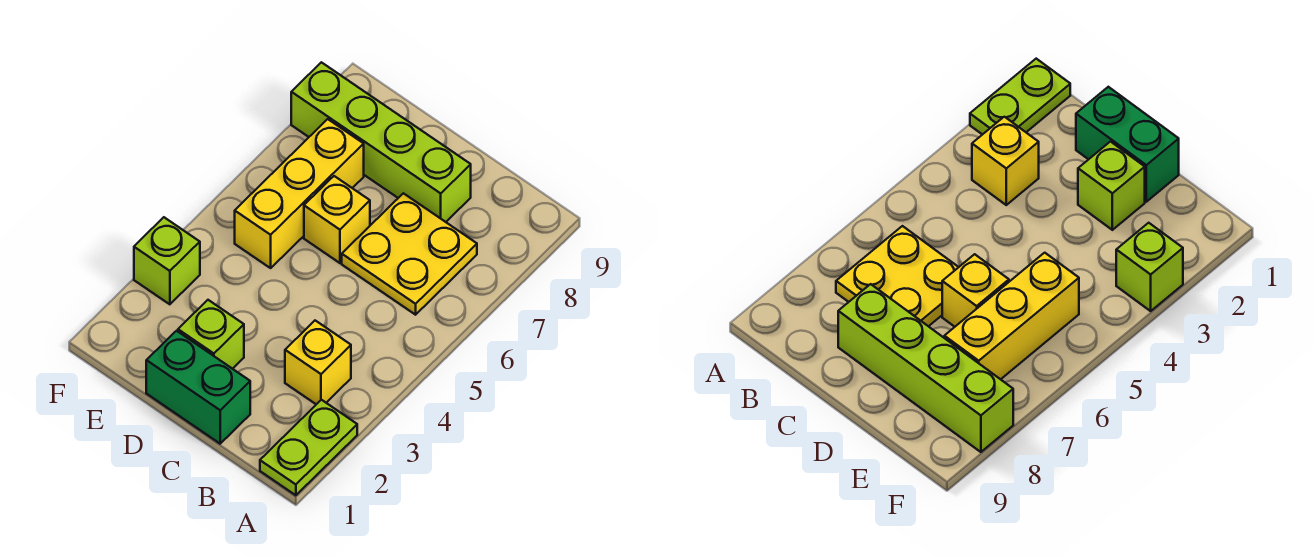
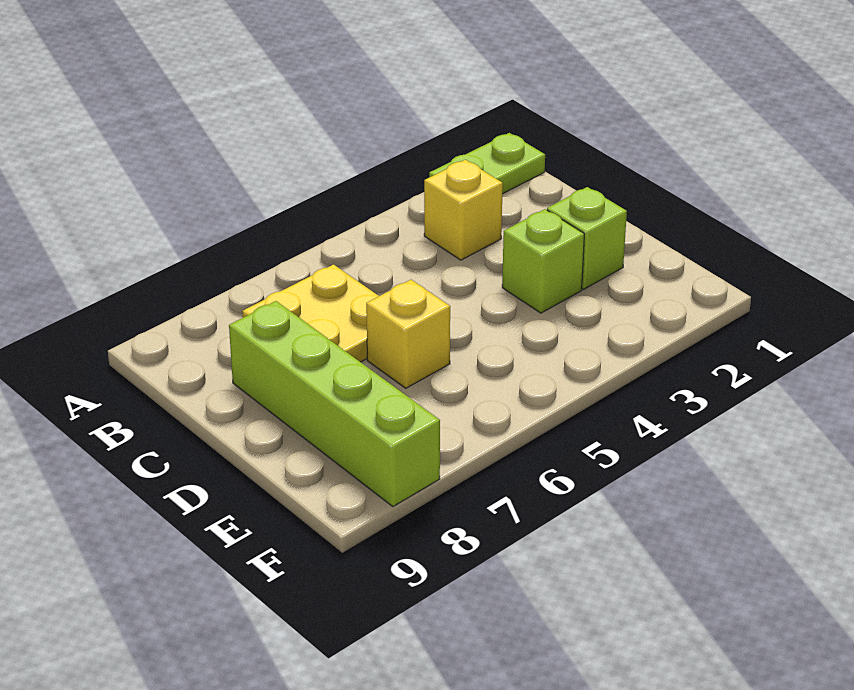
green brick C1:D1 level 1 -> none
yellow brick E5:E7 level 1 -> none
lime brick F3 level 1 -> lime brick D3 level 1

